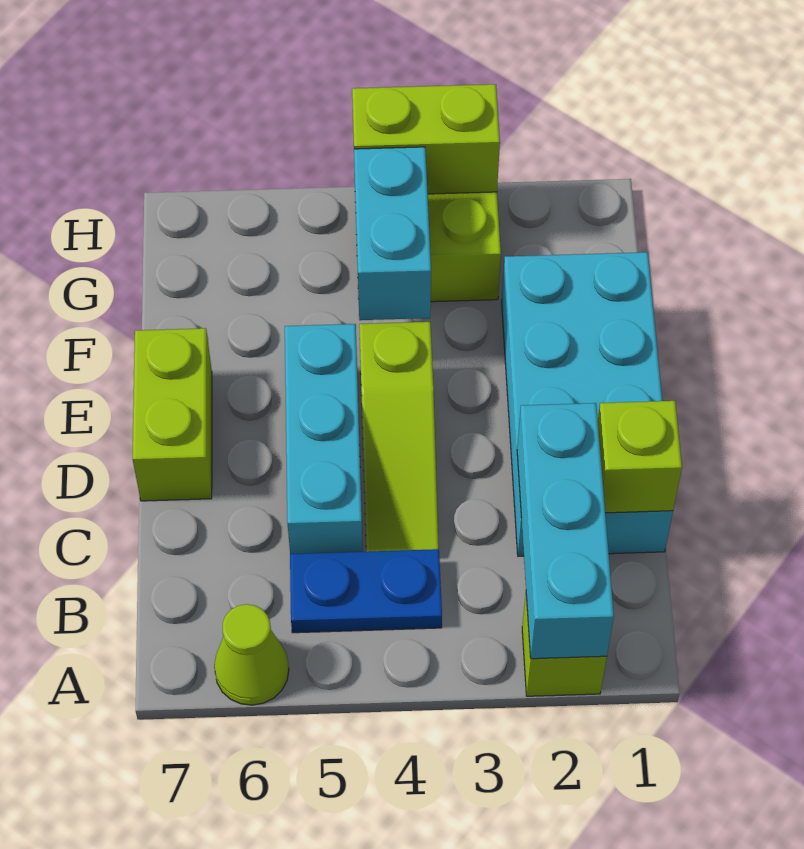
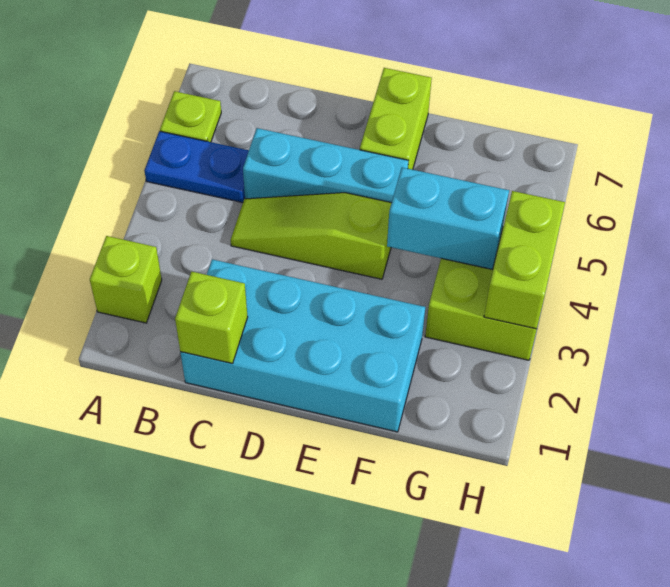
cyan brick A2:C2 level 2 -> none
lime cone A6 level 1 -> lime plate A6 level 1
blue plate B4:B5 level 1 -> blue plate A5:B5 level 1
lime brick D7:E7 level 1 -> lime brick E6:E7 level 1

